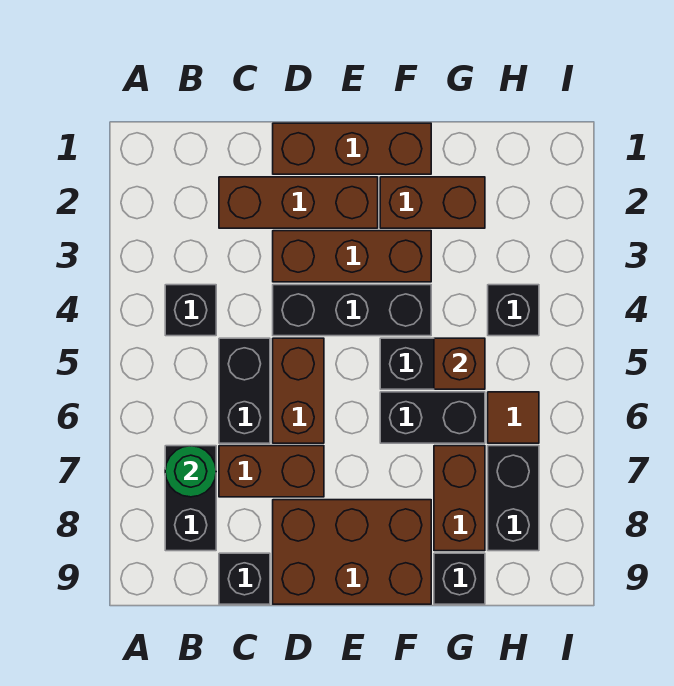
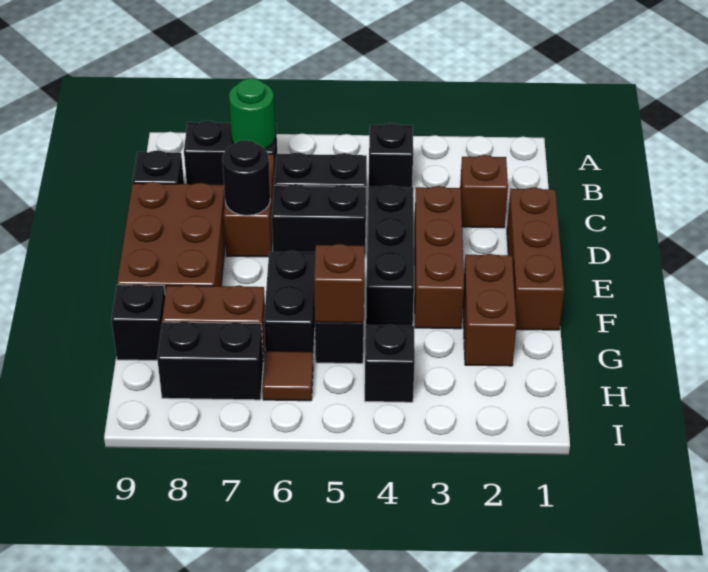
brown brick C2:E2 level 1 -> brown brick C2 level 1
brown brick D5:D6 level 1 -> black brick D5:D6 level 1
none -> black round brick D7 level 2

